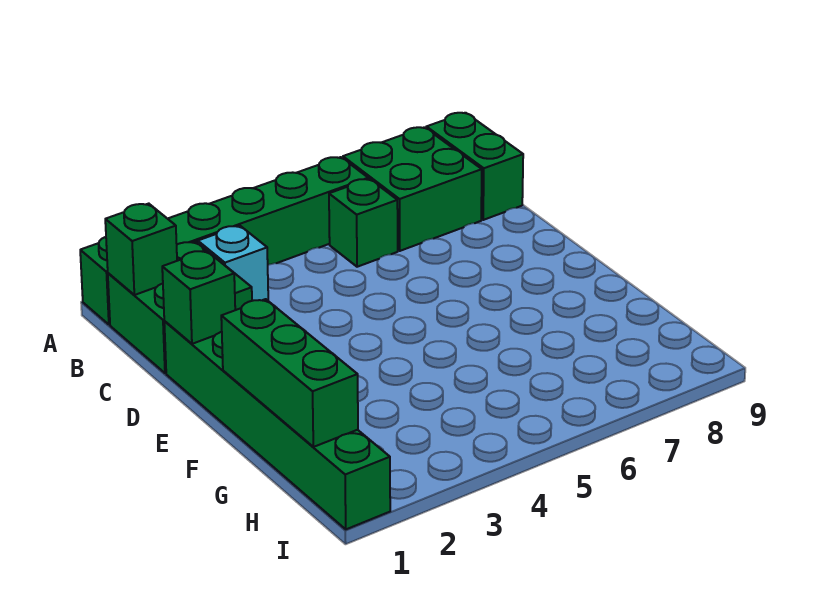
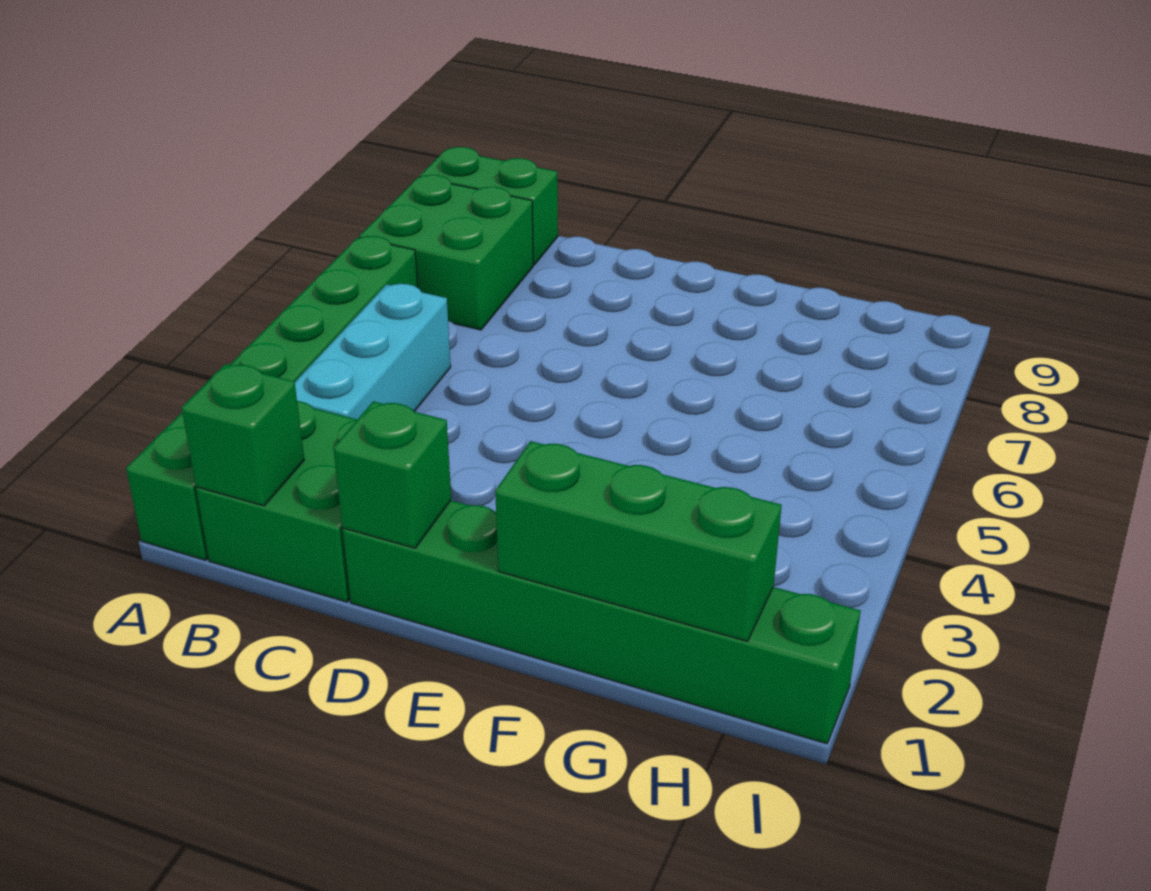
cyan brick B3 level 1 -> cyan brick B3:B5 level 1
green brick B6 level 1 -> none

